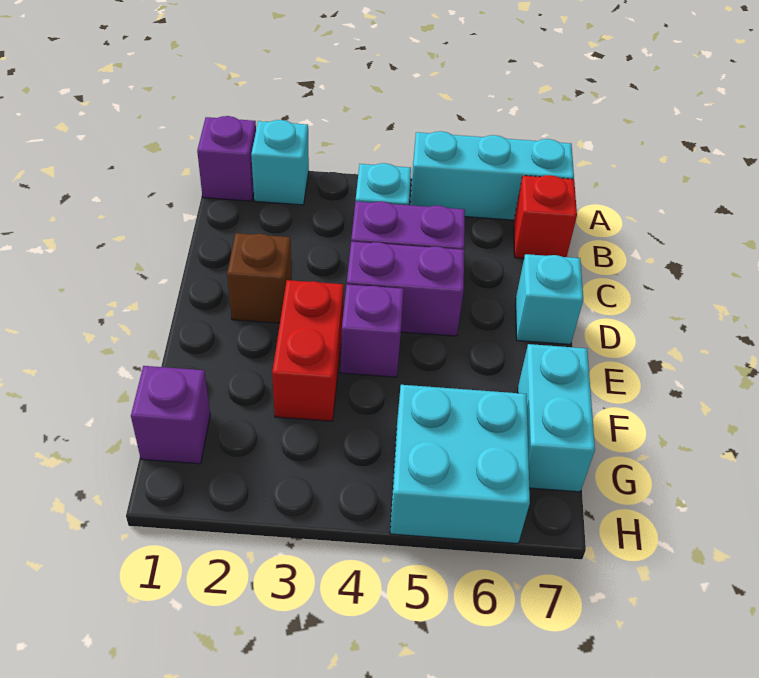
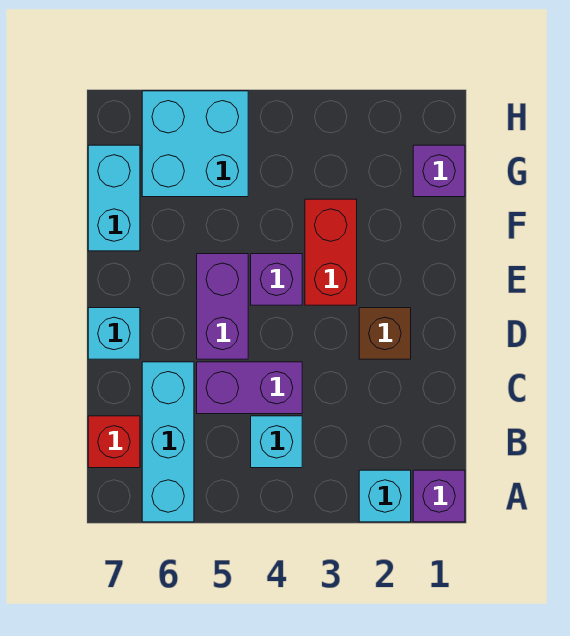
cyan brick A5:A7 level 1 -> cyan brick A6:C6 level 1
purple brick D4:D5 level 1 -> purple brick D5:E5 level 1

